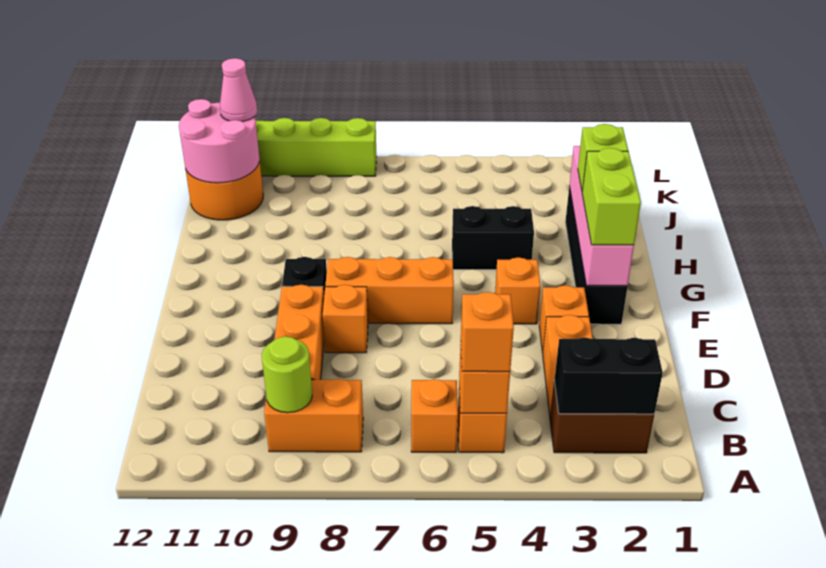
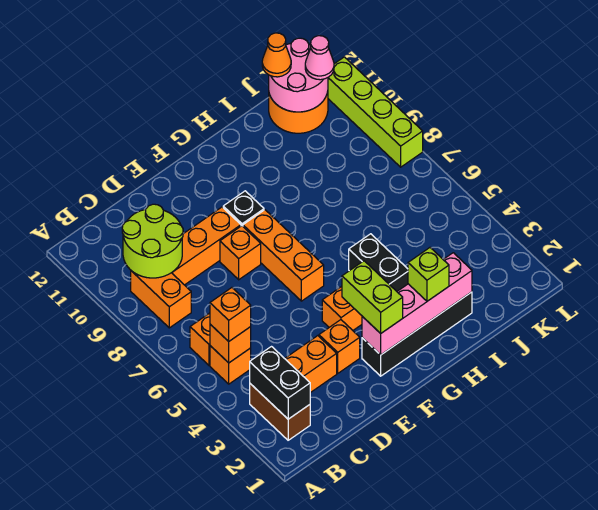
lime round brick B9 level 2 -> lime round brick B9:C10 level 2
lime brick F2:G2 level 3 -> lime brick F2:F3 level 3
none -> orange cone J12 level 3

